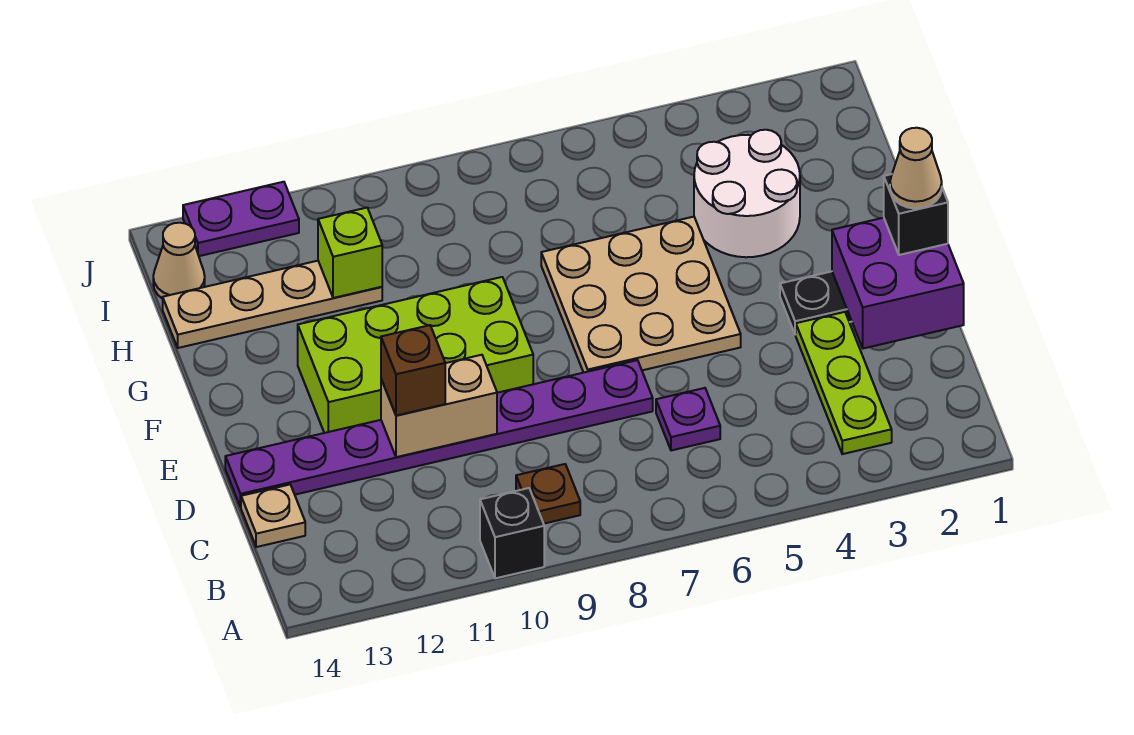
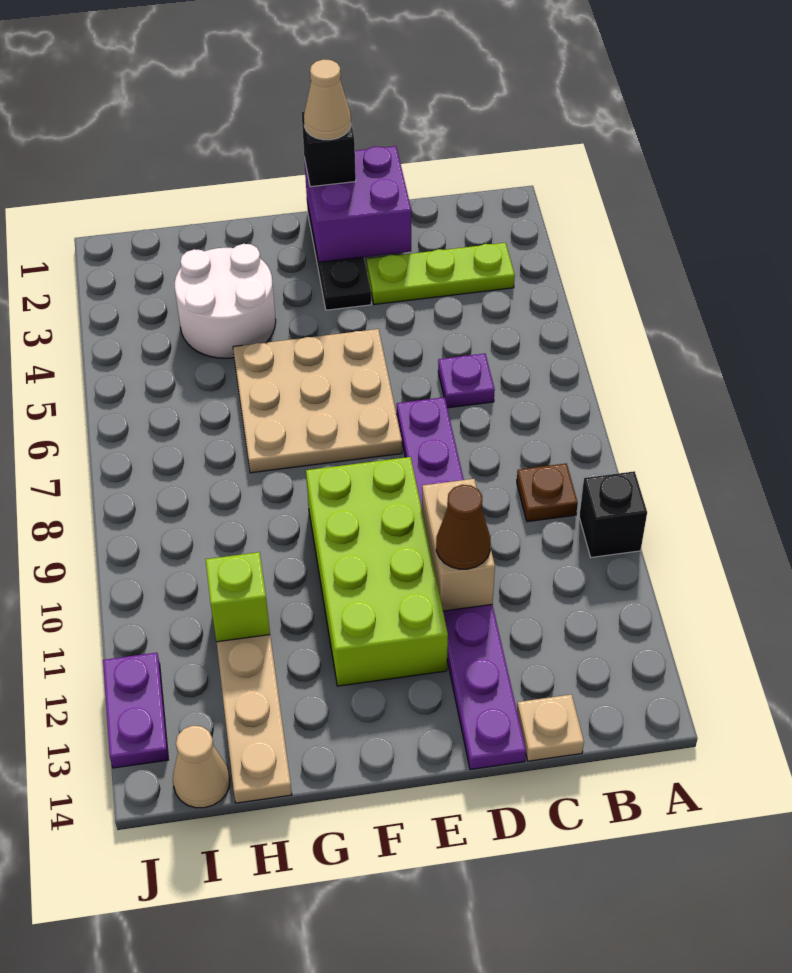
brown brick D11 level 3 -> brown cone D11 level 3

